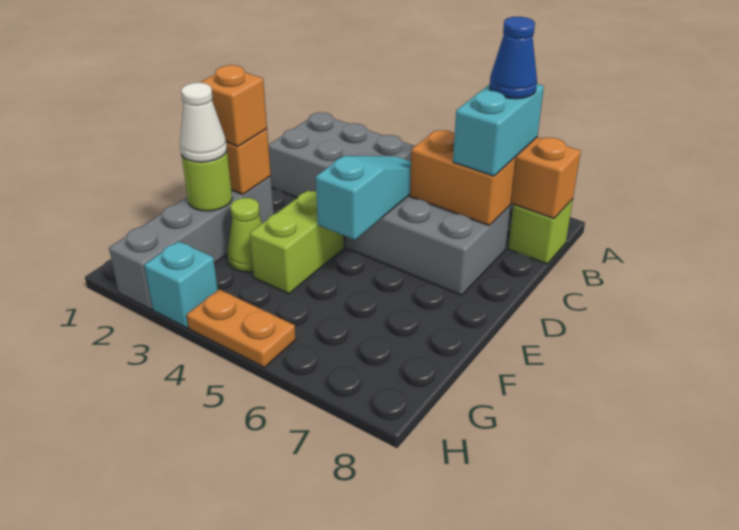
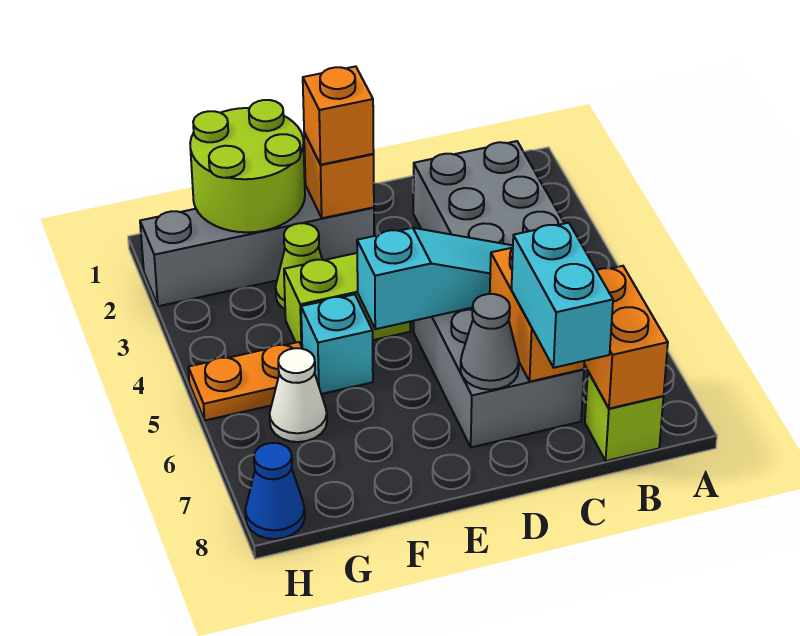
cyan brick B7:C7 level 3 -> cyan brick C7:C8 level 3
blue cone B7 level 4 -> blue cone H8 level 1
none -> grey cone D7 level 2
lime round brick F2 level 2 -> lime round brick F1:G2 level 2
white cone F2 level 3 -> white cone G6 level 1
cyan brick H3 level 1 -> cyan brick F5 level 1
orange plate H4:H5 level 1 -> orange plate G5:H5 level 1

